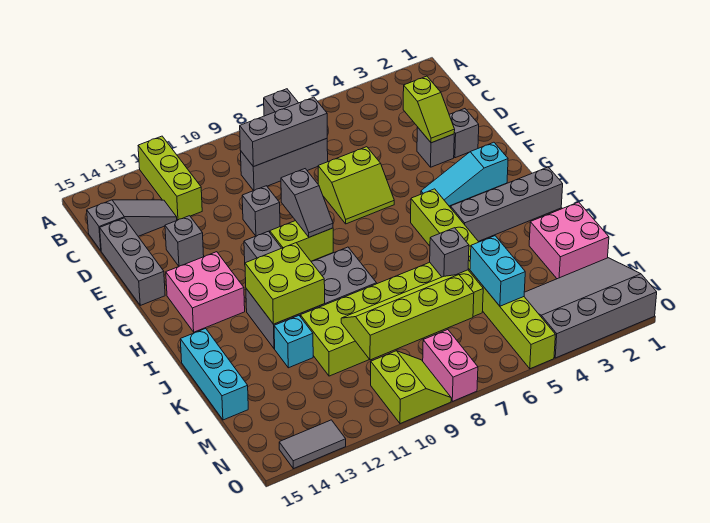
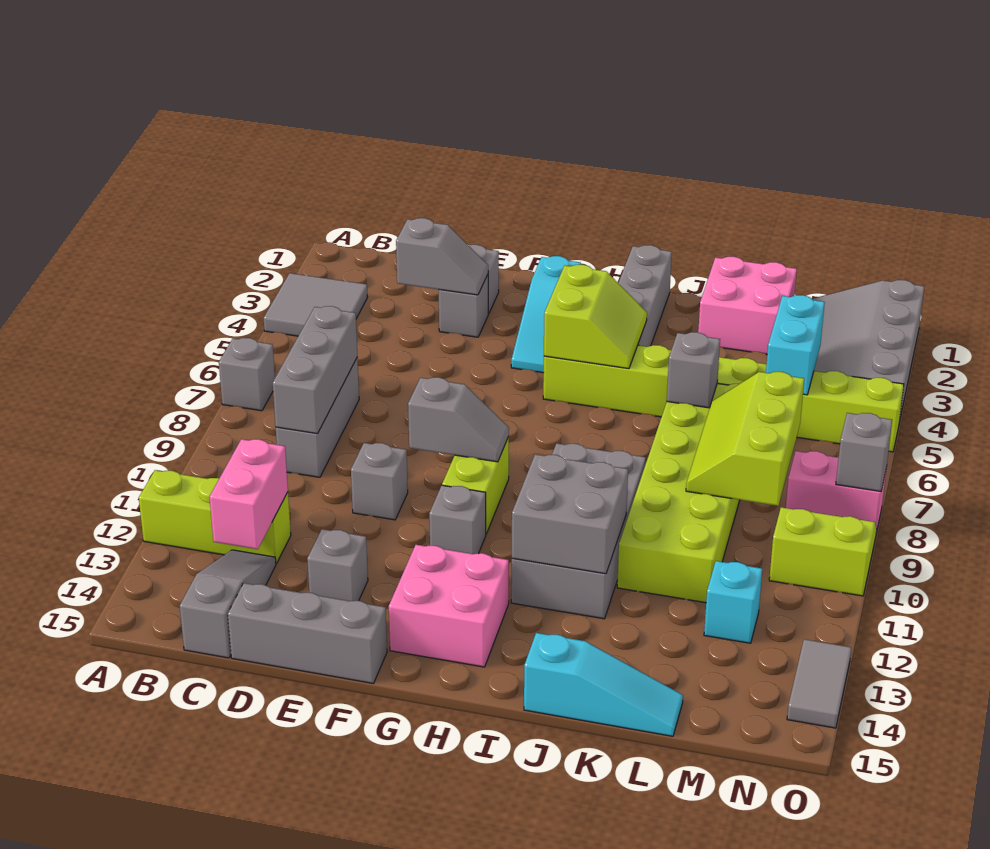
none -> grey tile A3:B4 level 1
none -> pink brick C12:C13 level 2
lime slope D3:E3 level 2 top D -> grey slope D3:E3 level 2 top D
lime slope E6:F7 level 1 top E -> lime slope H4:I5 level 2 top H
lime brick I11:J12 level 2 -> grey brick I11:J12 level 2
cyan brick J15:L15 level 1 -> cyan slope J15:L15 level 1 top J
cyan brick K12 level 1 -> cyan brick M12 level 1
cyan brick L5:M5 level 2 -> cyan brick M4:M5 level 2
lime slope L7:M10 level 2 top M -> lime slope L7:M9 level 2 top M
none -> grey brick O8 level 2

